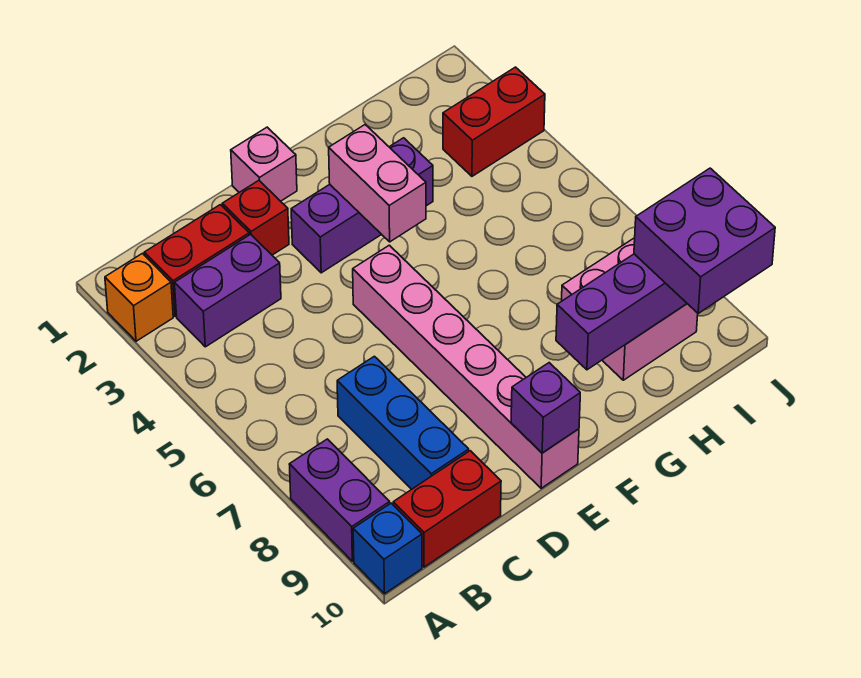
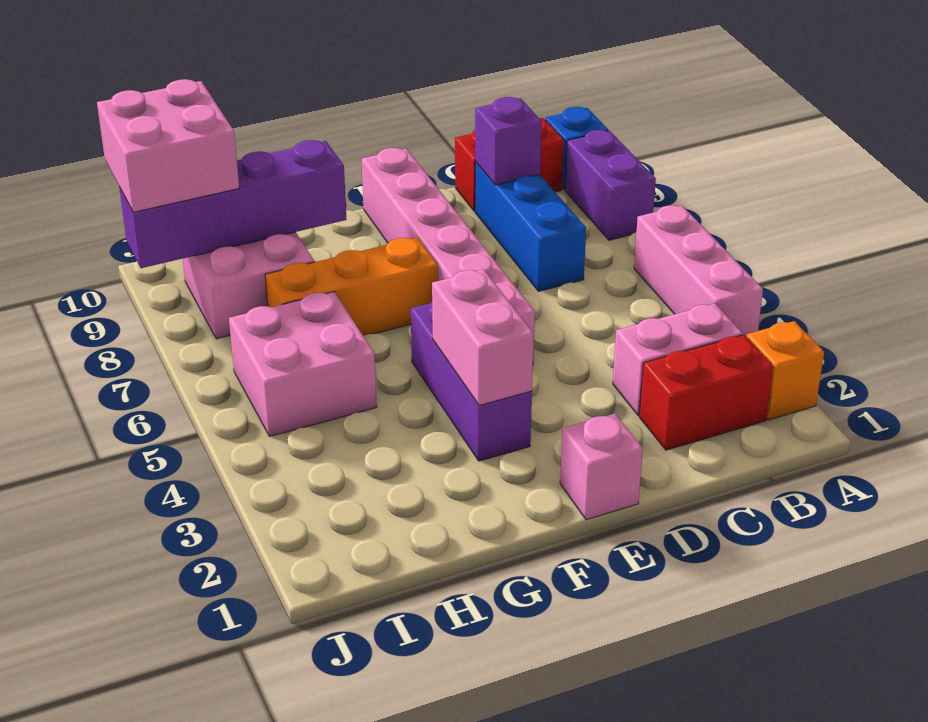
none -> pink brick A4:A6 level 1
purple brick B3:C3 level 1 -> pink brick B3:C3 level 1
red brick D2 level 1 -> none
purple brick E3:G3 level 1 -> purple brick F3:F5 level 1
purple brick E10 level 2 -> purple brick C9 level 2
none -> orange brick F7:H7 level 1
none -> pink brick H5:I6 level 1
red brick I3:J3 level 1 -> none
purple brick I9:J10 level 3 -> pink brick I9:J10 level 3

